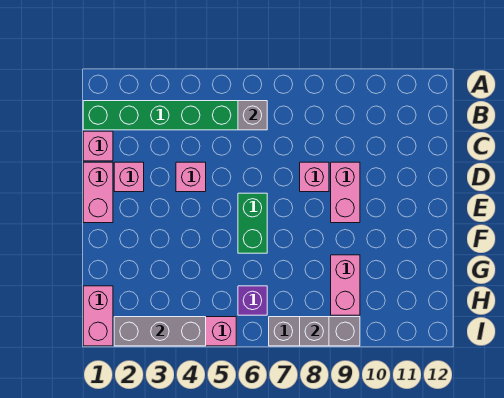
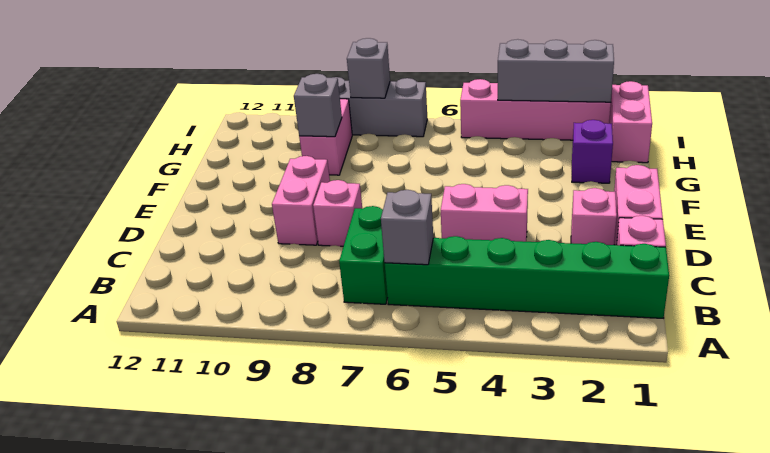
pink brick D4 level 1 -> pink brick D4:D5 level 1
green brick E6:F6 level 1 -> green brick B7:C7 level 1
none -> grey brick G9 level 2
purple brick H6 level 1 -> purple brick G2 level 1

